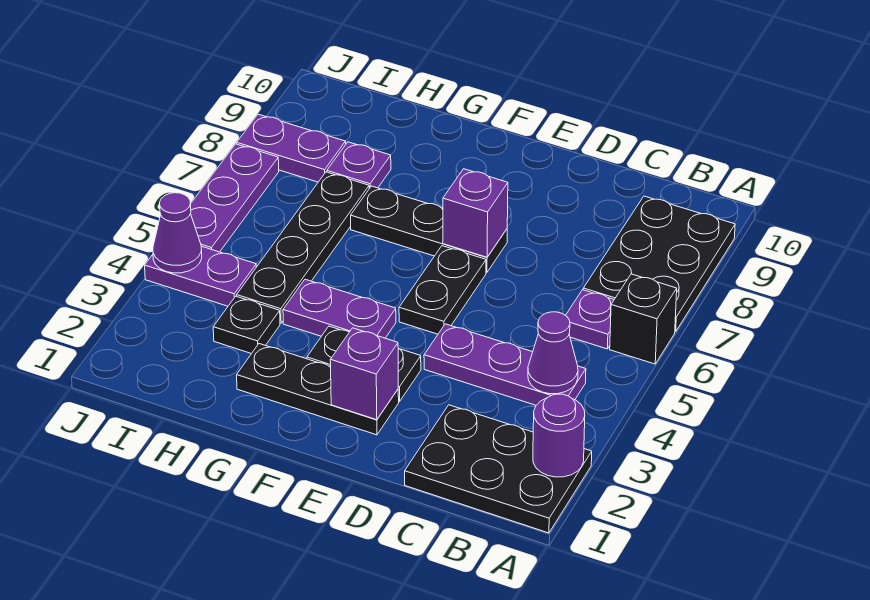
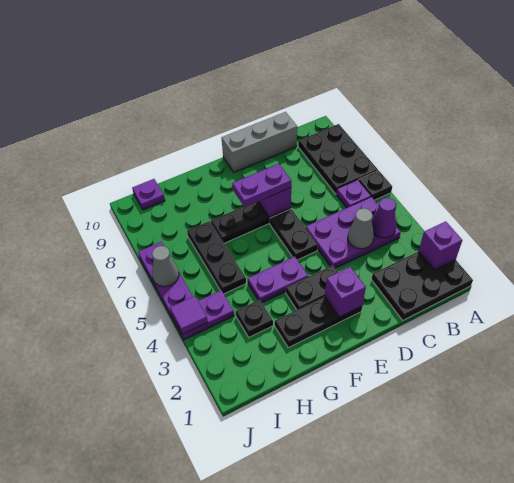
purple round brick A2 level 2 -> purple brick A2 level 2
black brick A6 level 1 -> black plate A6 level 1
purple plate B4:D4 level 1 -> purple plate B4:D5 level 1
none -> grey cone C4 level 2
none -> grey brick C10:E10 level 1
black plate H4:H7 level 1 -> black plate H5:H7 level 1
purple plate H8 level 1 -> purple plate I10 level 1
purple plate I8:J8 level 1 -> purple plate E7:F7 level 3
purple cone J4 level 2 -> purple tile J4 level 2
none -> grey cone J6 level 2

